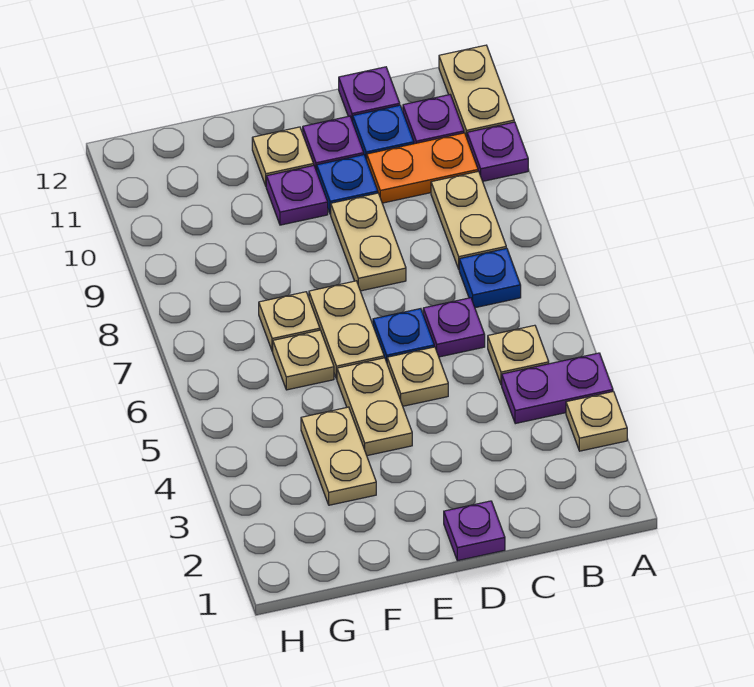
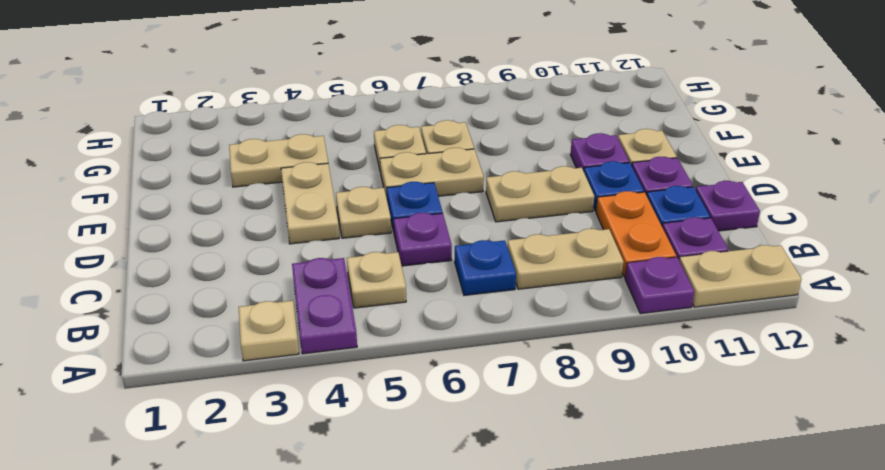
purple plate D1 level 1 -> none
tan plate E4:E5 level 1 -> tan plate D4:E4 level 1

